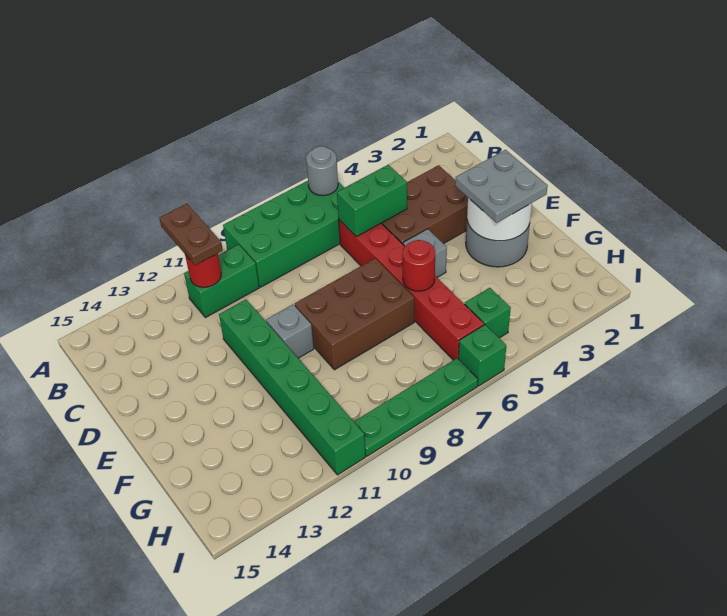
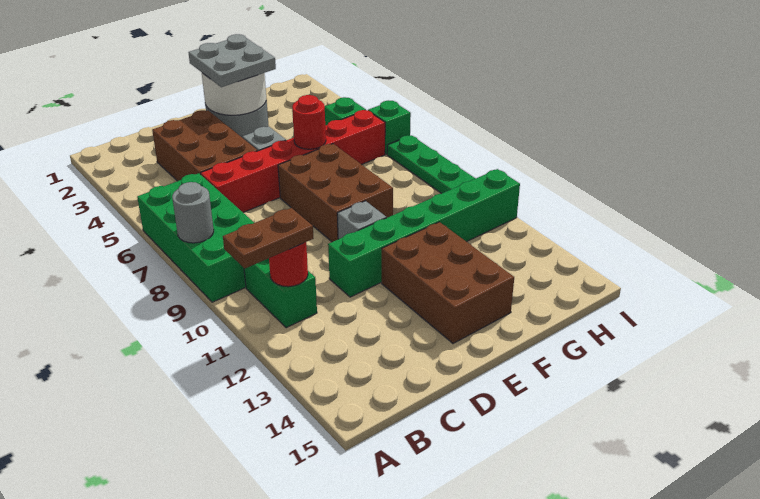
grey round brick A6 level 2 -> grey round brick A8 level 2
green brick C5:C6 level 2 -> none
none -> brown brick E12:F14 level 1

